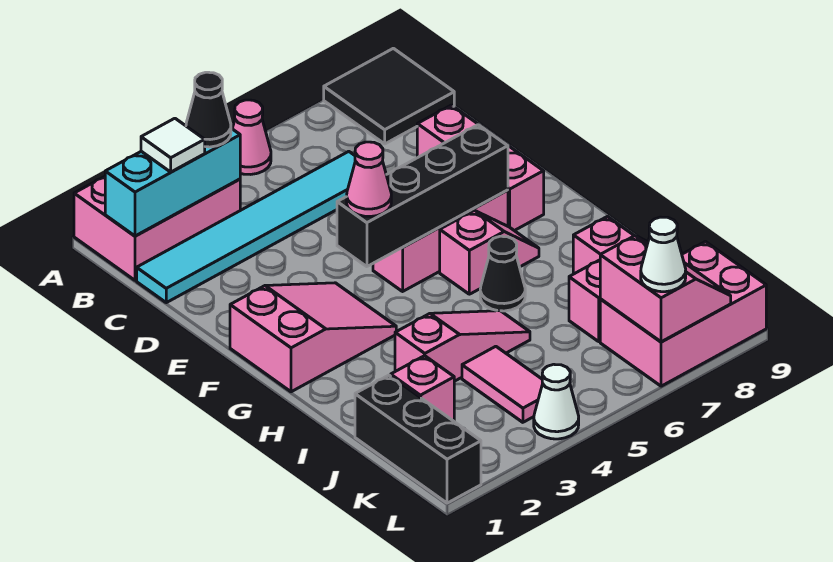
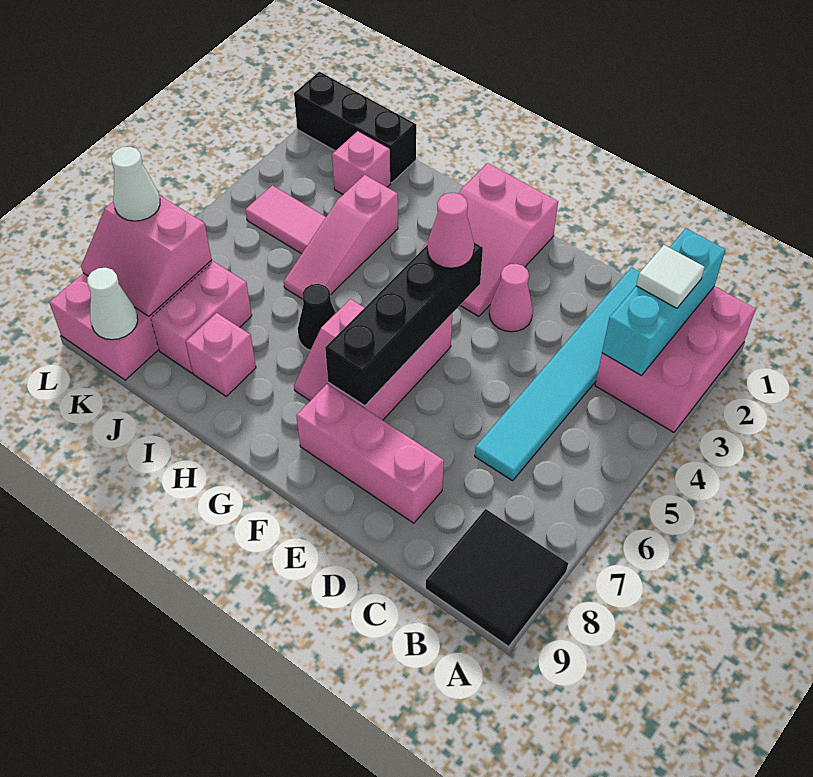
pink cone A5 level 1 -> pink cone E3 level 1
black cone B3 level 3 -> none
white cone L4 level 1 -> white cone K9 level 2

